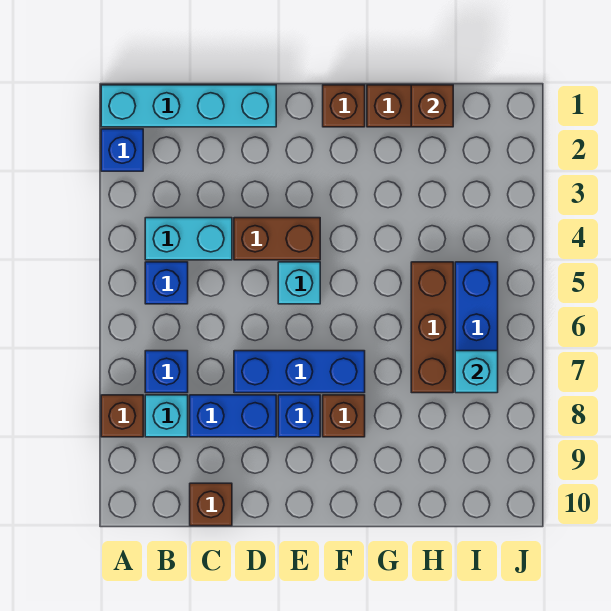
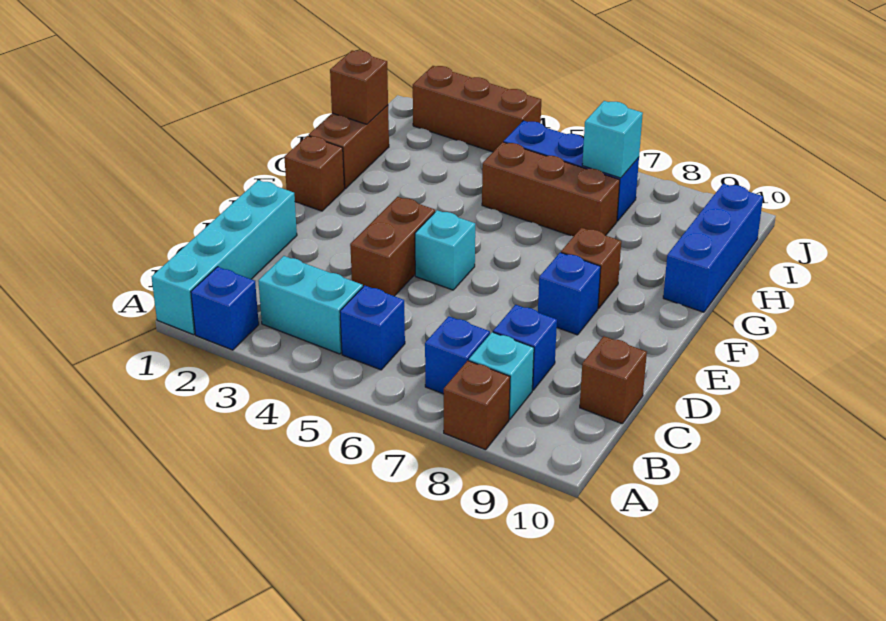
cyan brick B4:C4 level 1 -> cyan brick B3:B4 level 1
blue brick C8:D8 level 1 -> blue brick C8 level 1
blue brick D7:F7 level 1 -> blue brick G10:I10 level 1
none -> brown brick J2:J4 level 1

